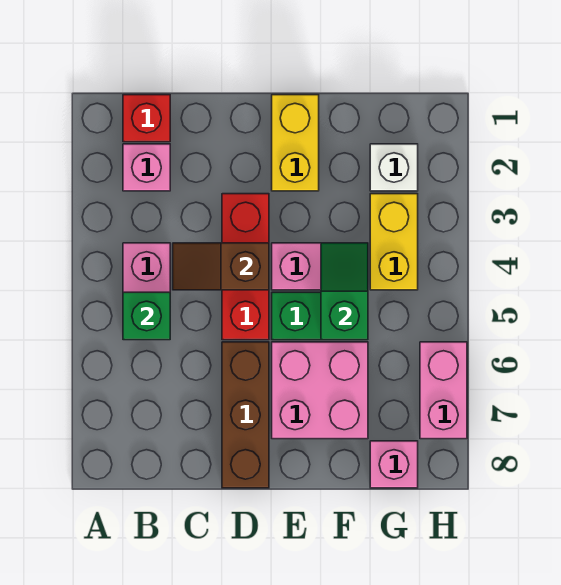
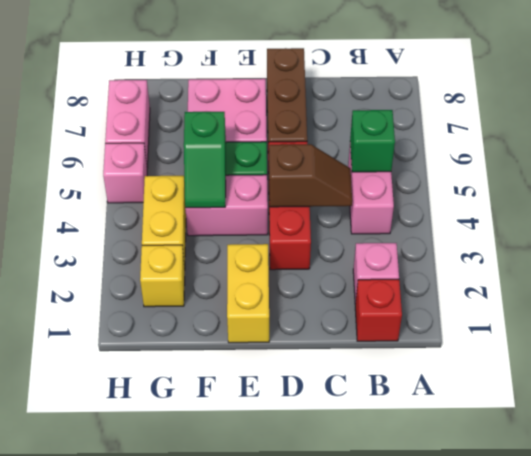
white brick G2 level 1 -> yellow brick G2 level 1
pink brick G8 level 1 -> pink brick H5 level 1

